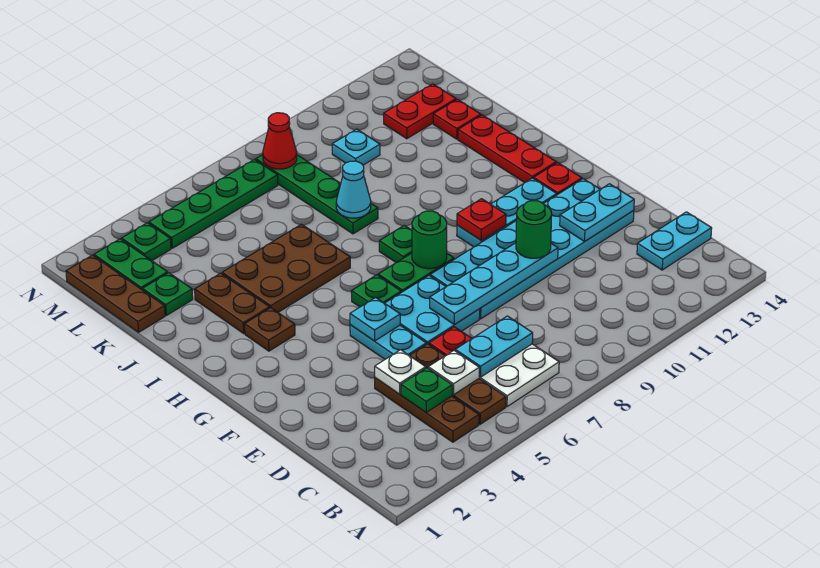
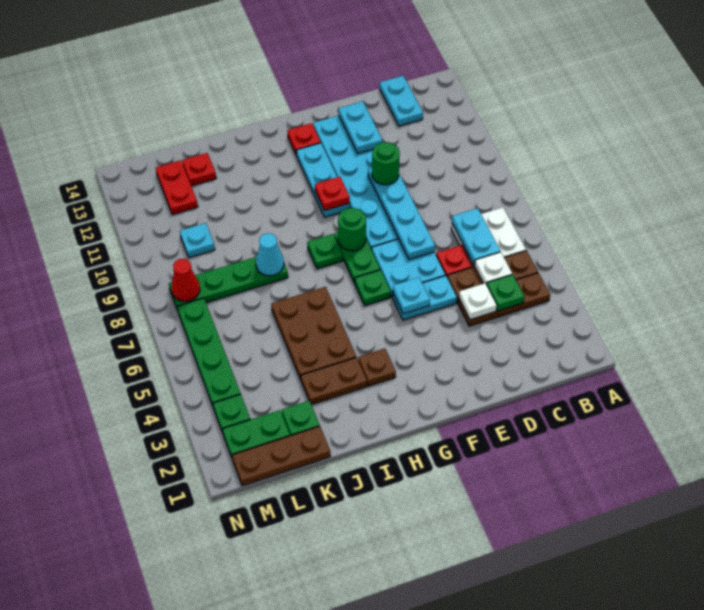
red plate H13:J13 level 1 -> none

